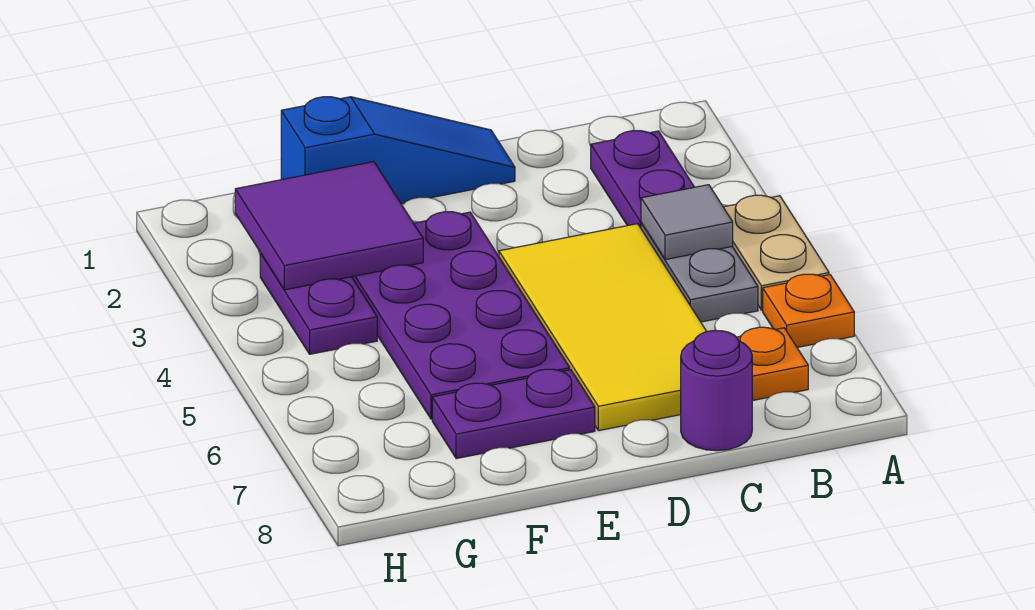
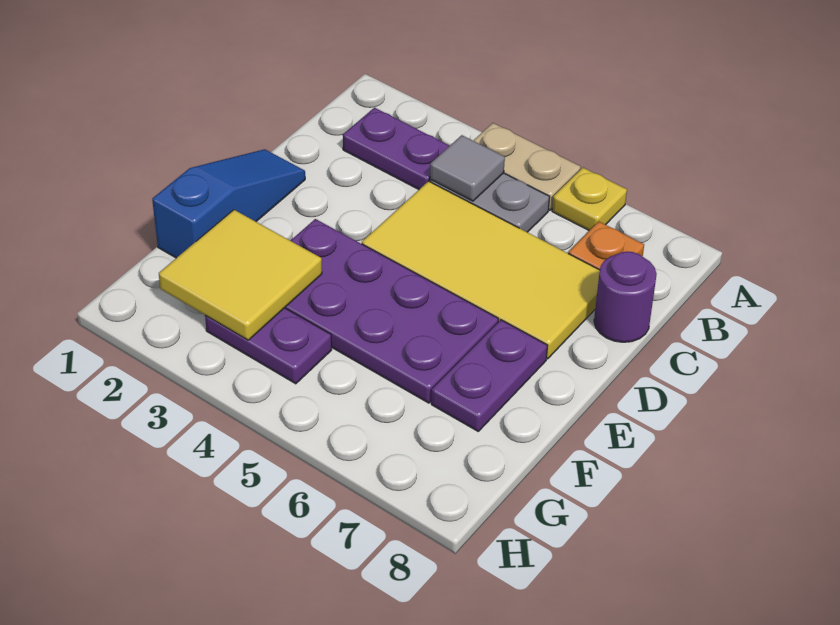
orange plate A6 level 1 -> yellow plate A6 level 1
purple tile F2:G3 level 2 -> yellow tile F2:G3 level 2

